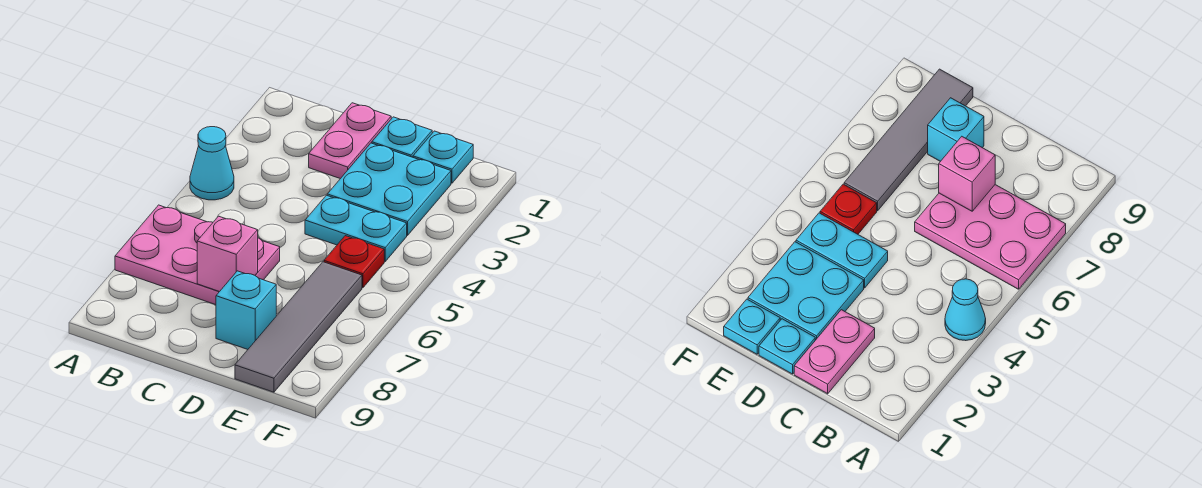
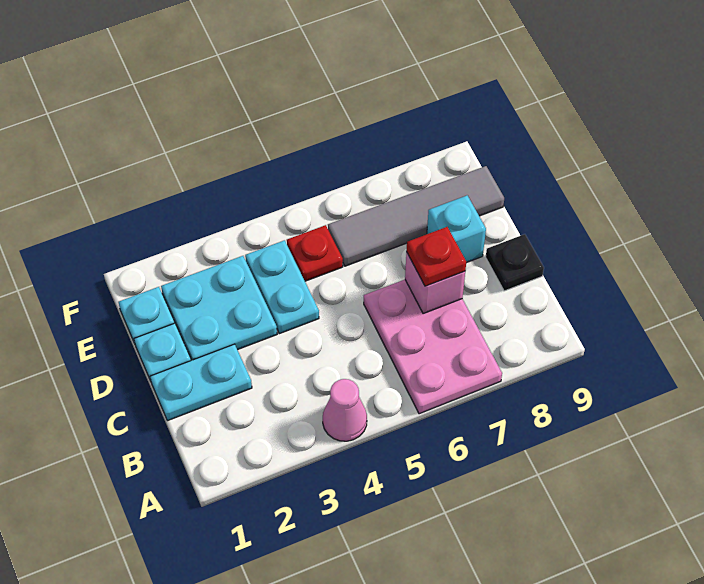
cyan cone A4 level 1 -> pink cone A4 level 1
pink plate C1:C2 level 1 -> cyan plate C1:C2 level 1
none -> red plate C7 level 3
none -> black plate C9 level 1

